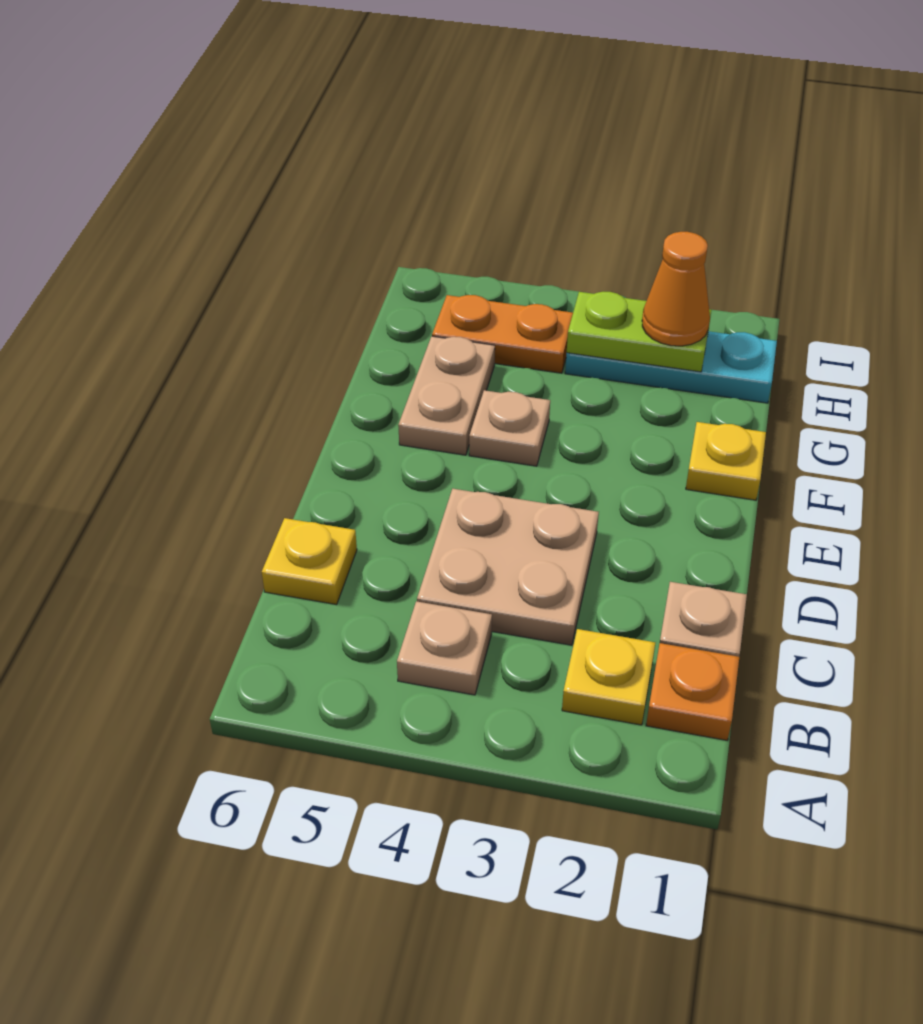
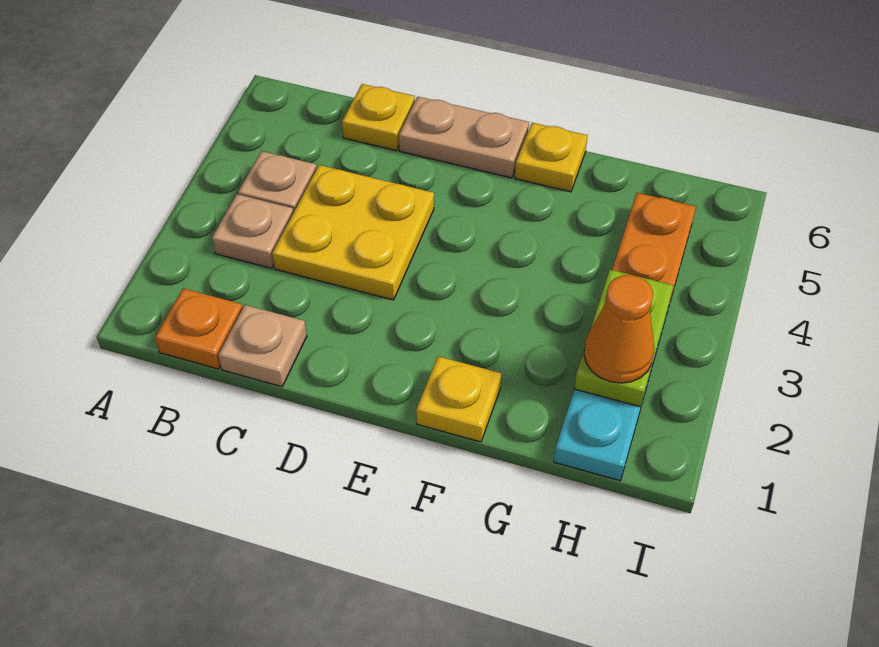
yellow plate B2 level 1 -> yellow plate F6 level 1
tan plate C3:D4 level 1 -> yellow plate C3:D4 level 1
tan plate F4 level 1 -> tan plate B3 level 1
tan plate F5:G5 level 1 -> tan plate D6:E6 level 1

